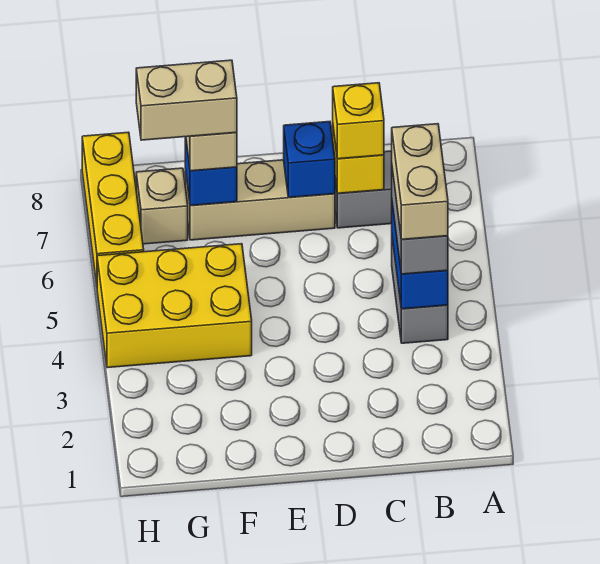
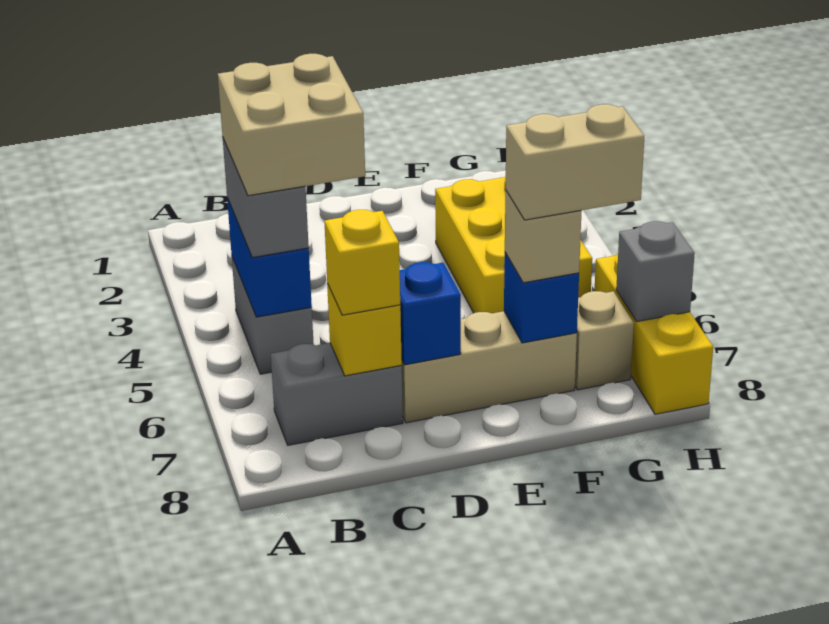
tan brick B4:B5 level 4 -> tan brick B4:C5 level 4
yellow brick F4:H5 level 1 -> yellow brick F3:G5 level 1
none -> grey brick H7 level 2

